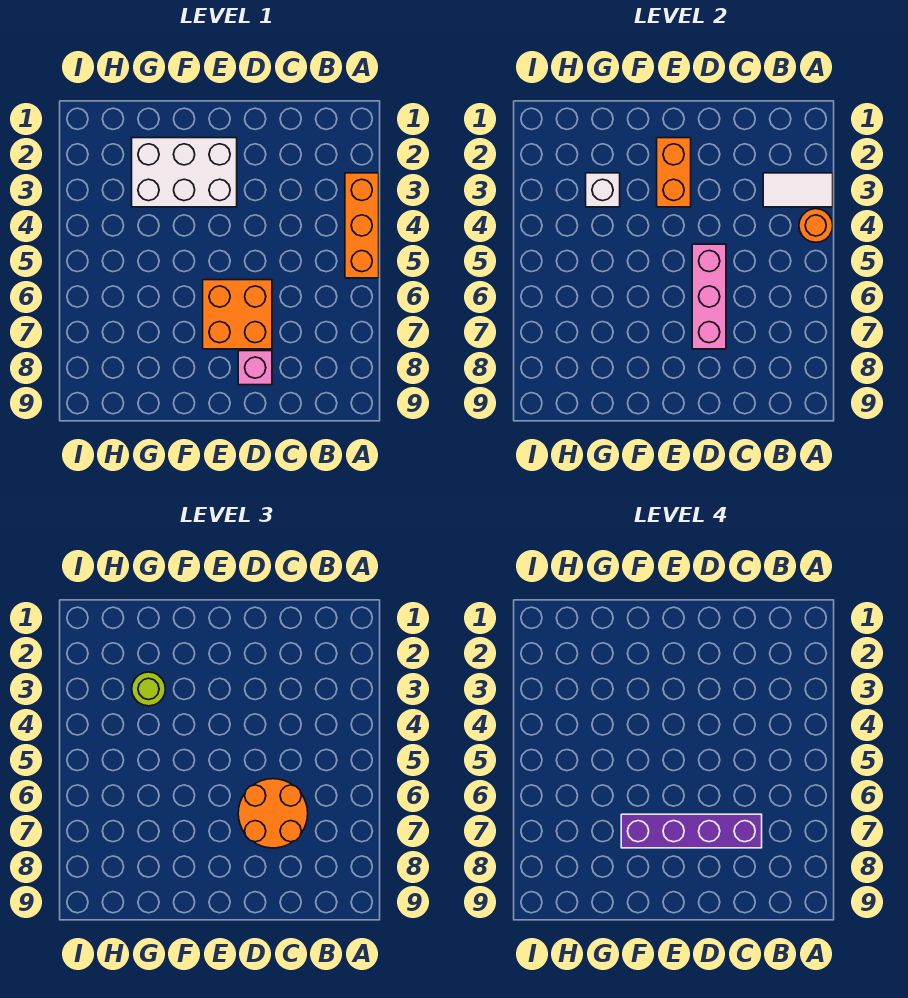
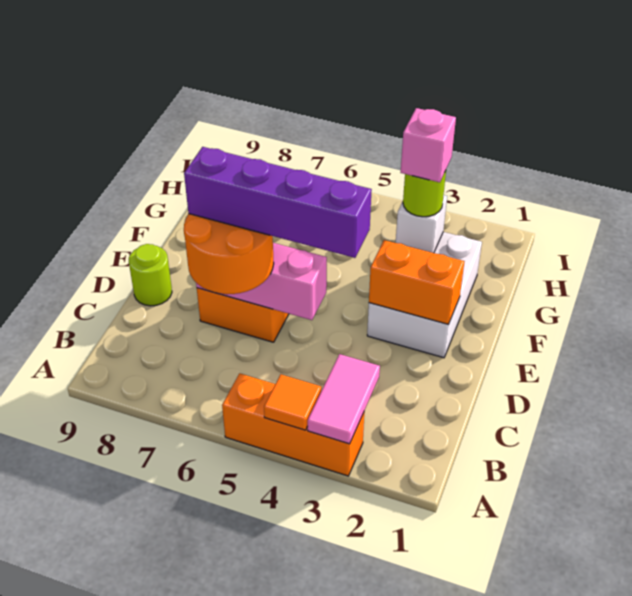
white tile A3:B3 level 2 -> pink tile A3:B3 level 2
orange round brick A4 level 2 -> orange tile A4 level 2
purple brick C7:F7 level 4 -> purple brick D4:D7 level 4
pink brick D8 level 1 -> pink brick G3 level 4
none -> lime round brick D9 level 1

